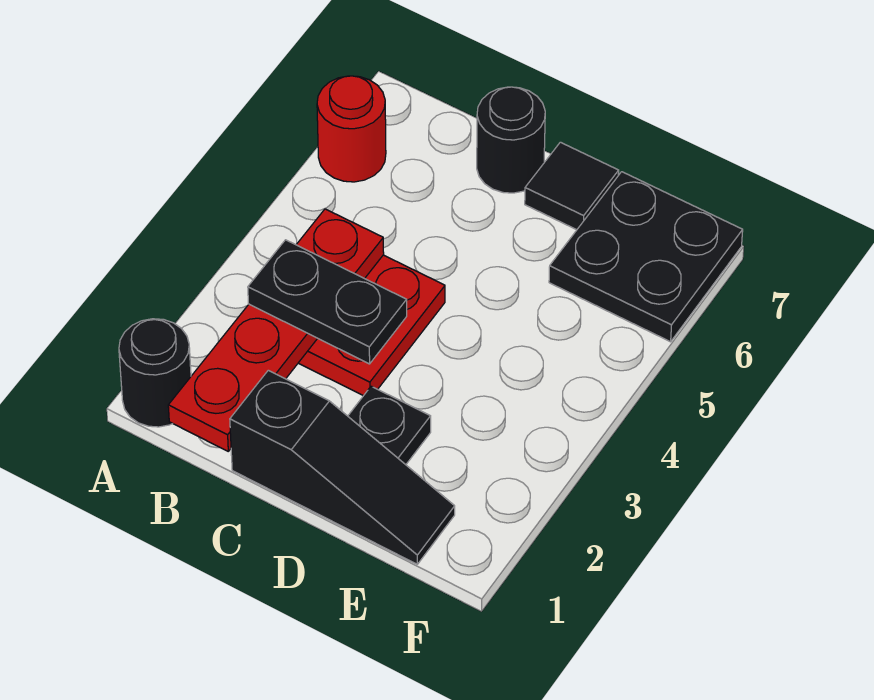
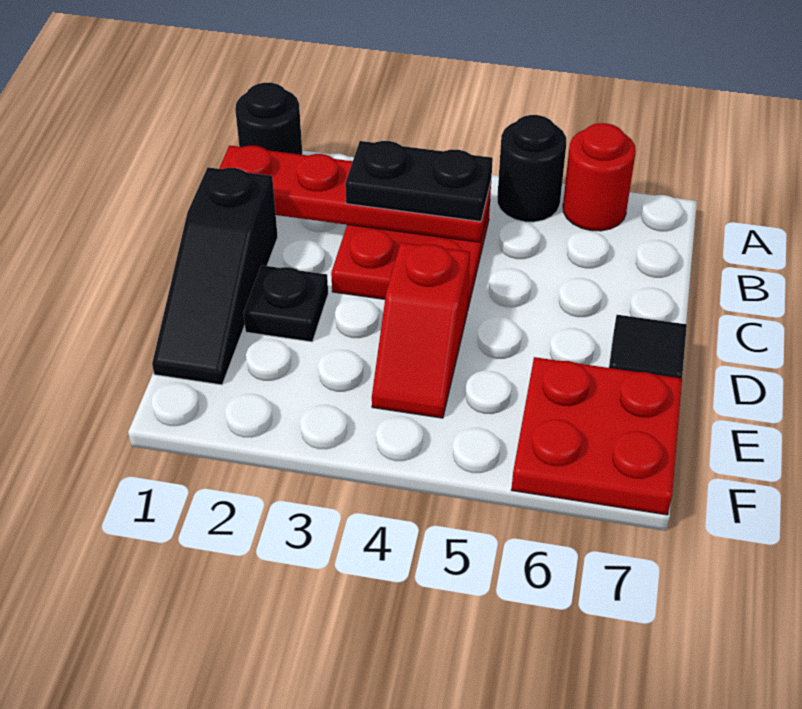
black plate B3:C3 level 3 -> black plate B3:B4 level 3
black round brick C7 level 1 -> black round brick A5 level 1
none -> red slope D4:E4 level 1 top D
black plate E6:F7 level 1 -> red plate E6:F7 level 1

